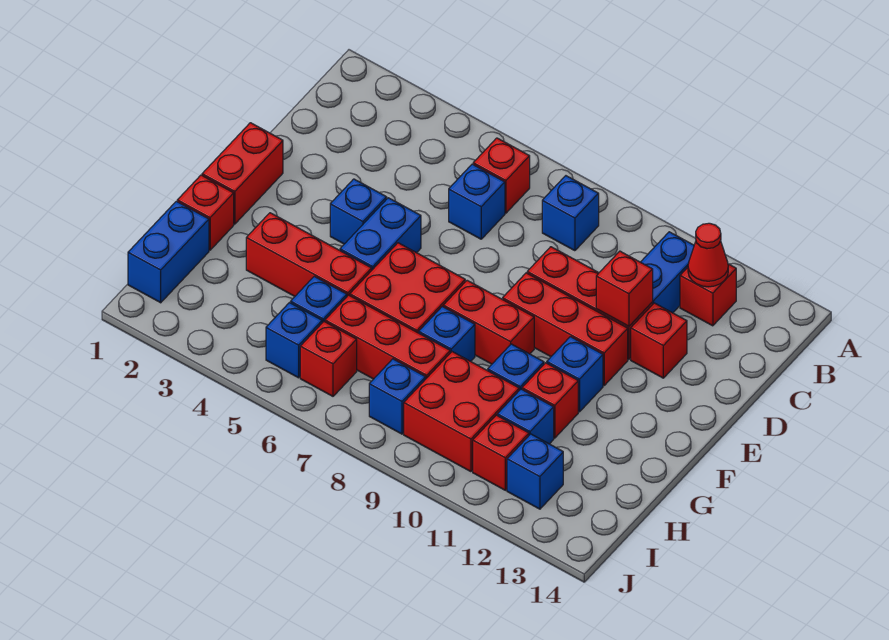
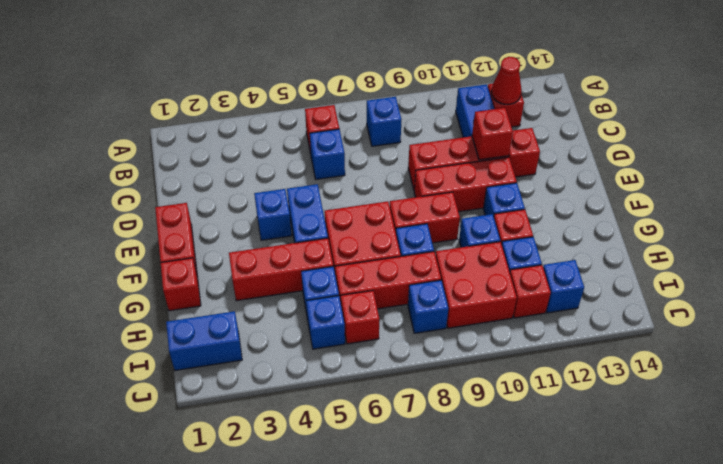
blue brick H1:I1 level 1 -> blue brick I1:I2 level 1

